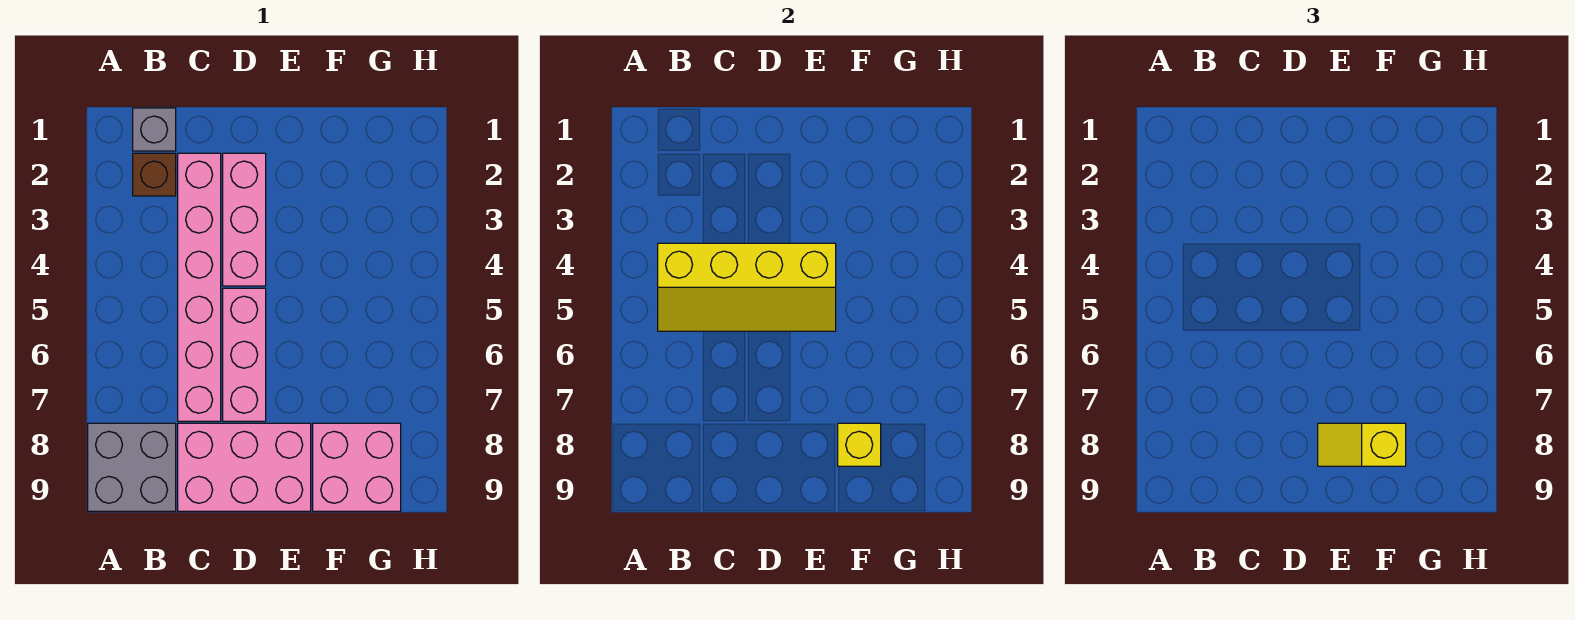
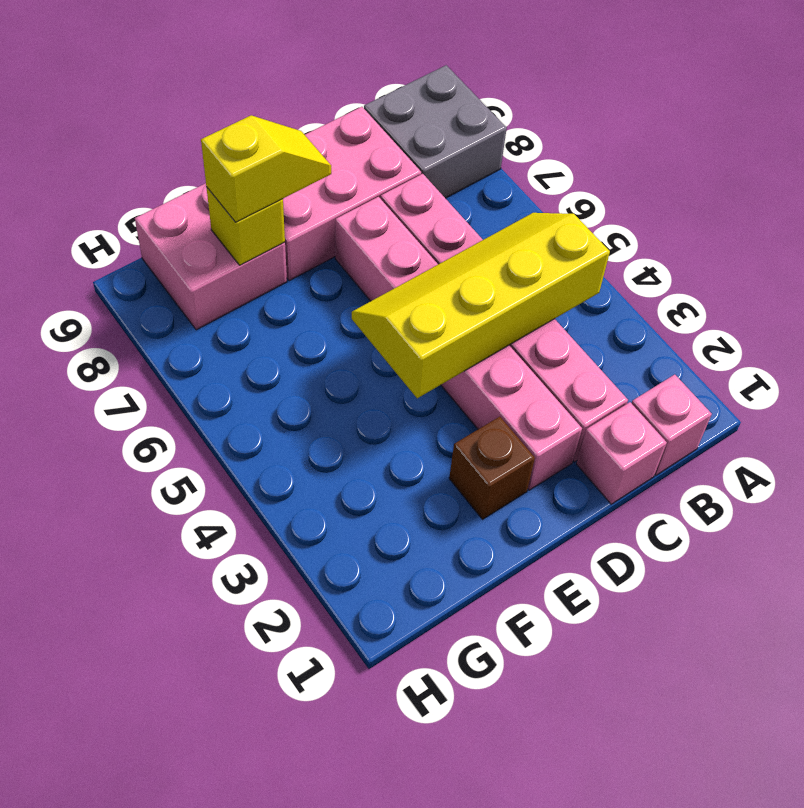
grey brick B1 level 1 -> pink brick B1 level 1
brown brick B2 level 1 -> brown brick E2 level 1
none -> pink brick C1 level 1

